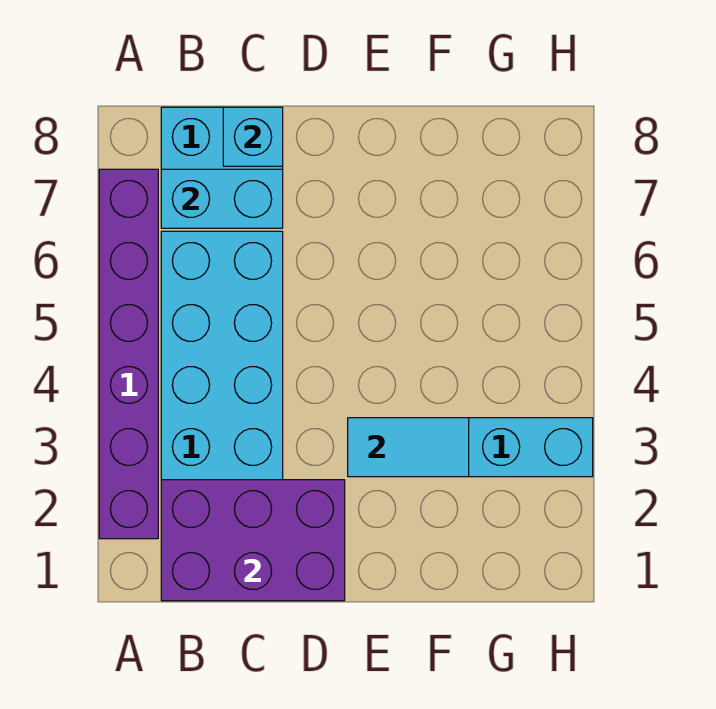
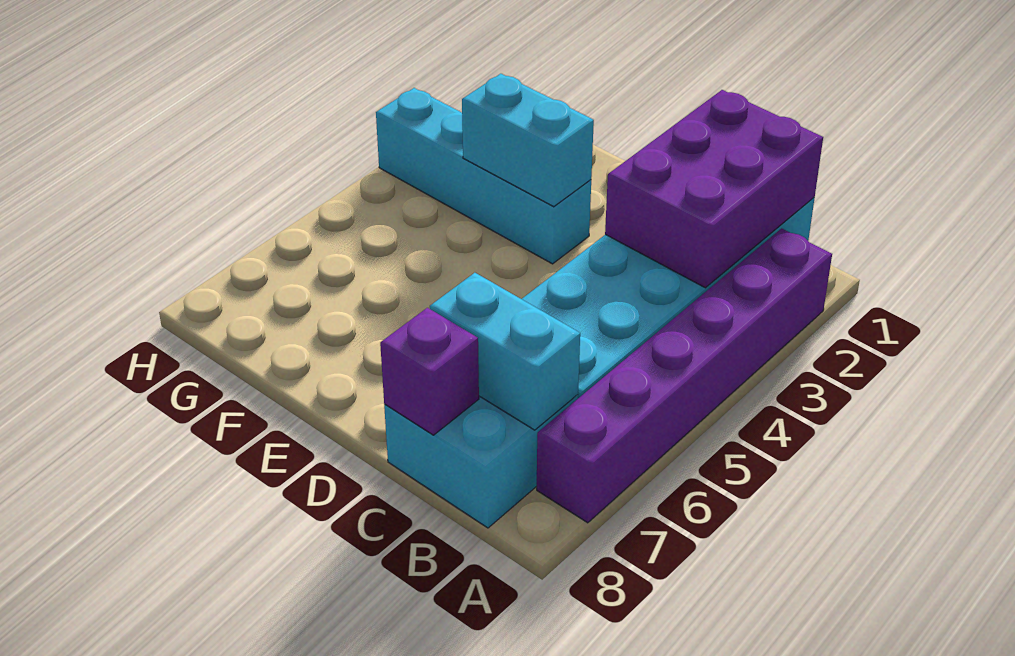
purple brick B1:D2 level 2 -> purple brick B1:C3 level 2
cyan brick C8 level 2 -> purple brick C8 level 2
cyan tile E3:F3 level 2 -> cyan brick E3:F3 level 2

